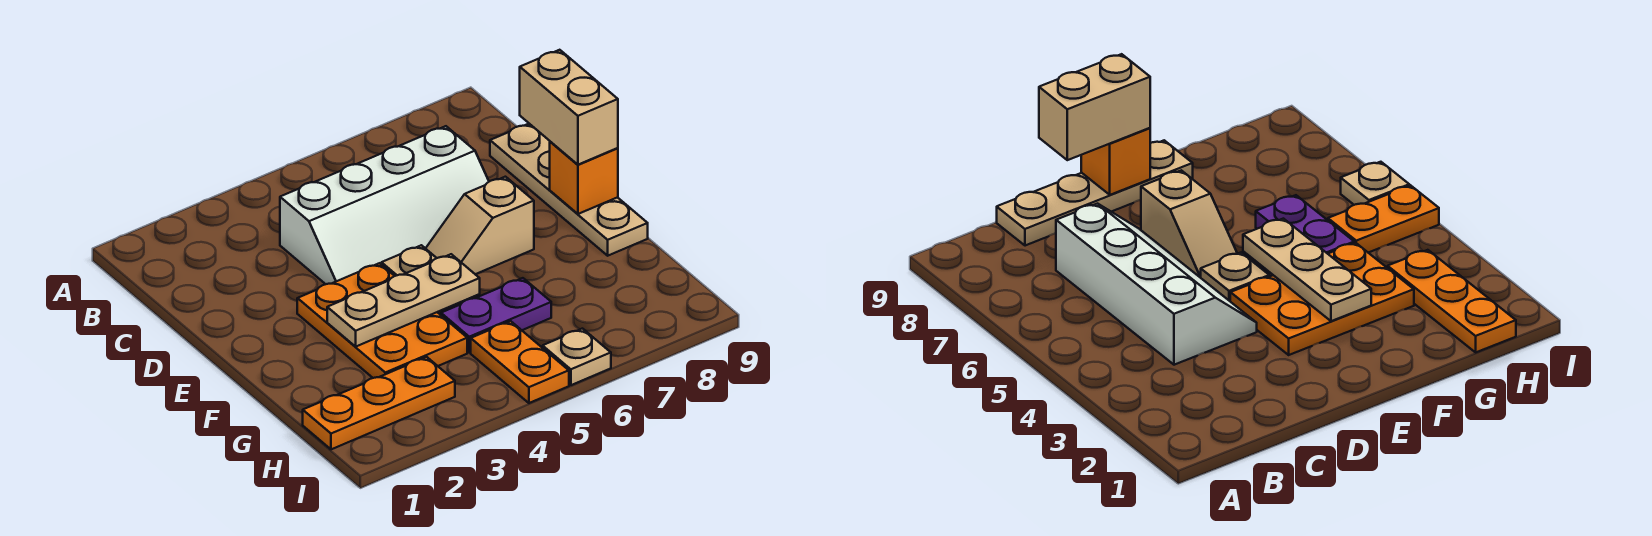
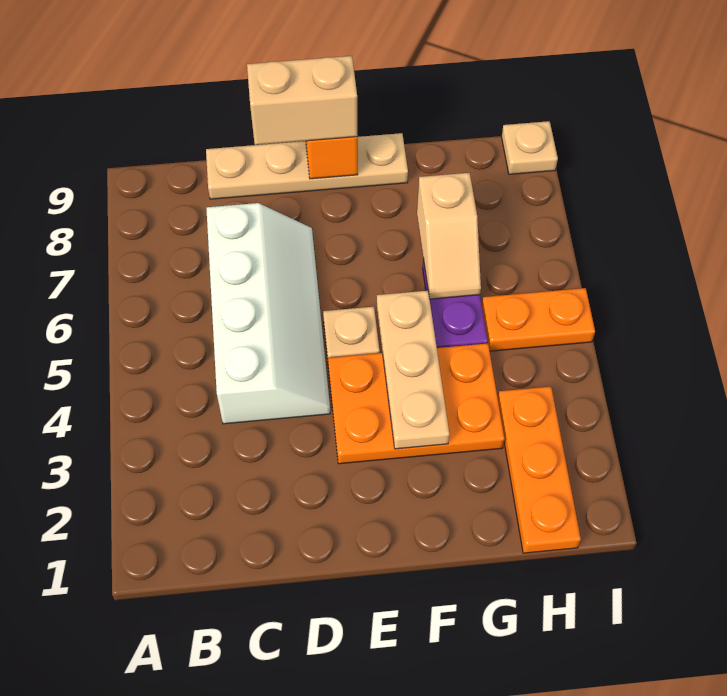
tan slope E6:E7 level 1 top 7 -> tan slope G6:G7 level 2 top 7
tan plate I6 level 1 -> tan plate I9 level 1

